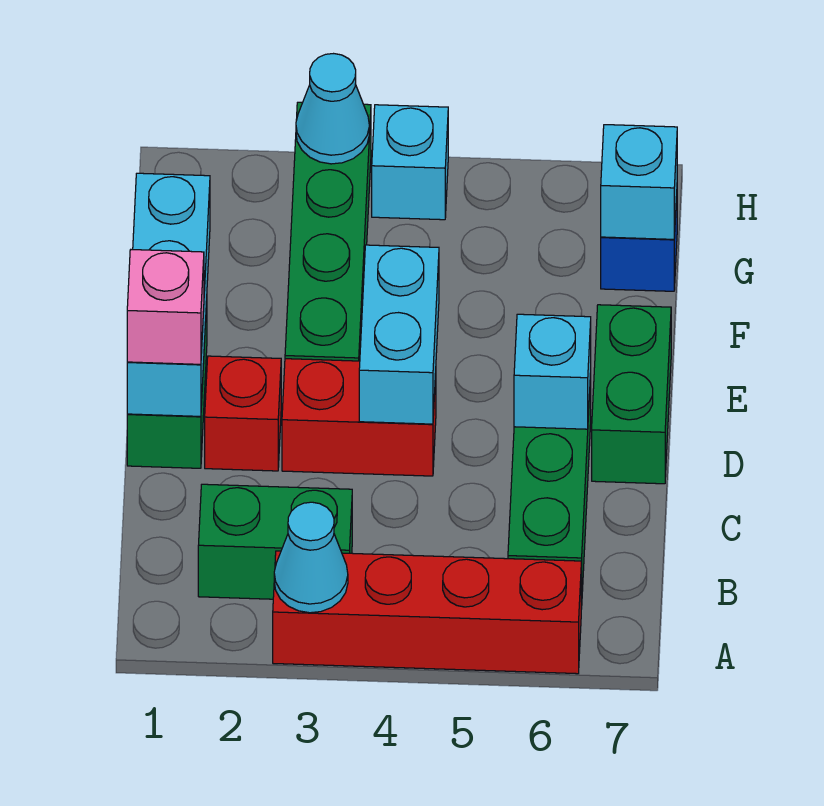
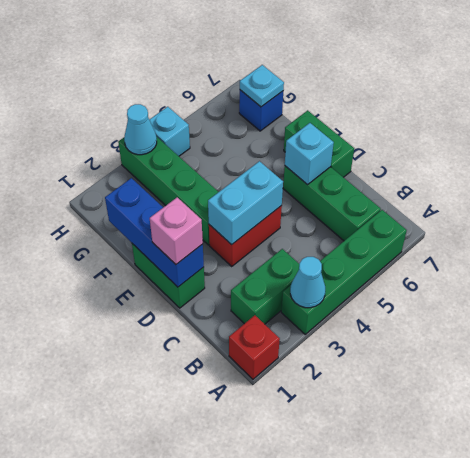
red brick A3:A6 level 1 -> green brick A3:A6 level 1
cyan brick D1:F1 level 2 -> blue brick D1:F1 level 2
red brick D2 level 1 -> red brick A1 level 1
cyan brick D4:E4 level 2 -> cyan brick D3:D4 level 2
cyan brick G7 level 2 -> cyan plate G7 level 2

